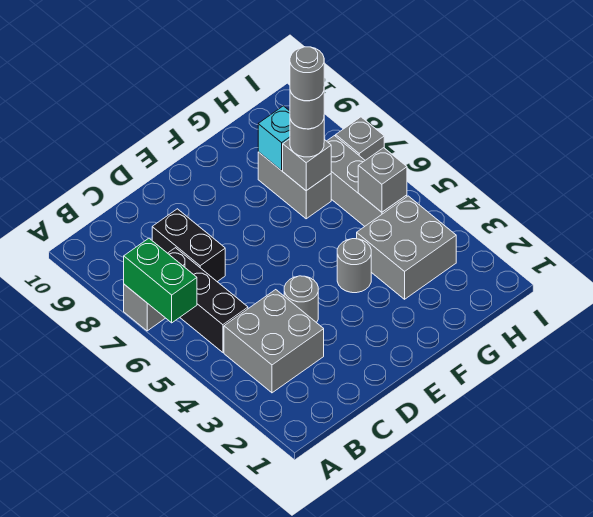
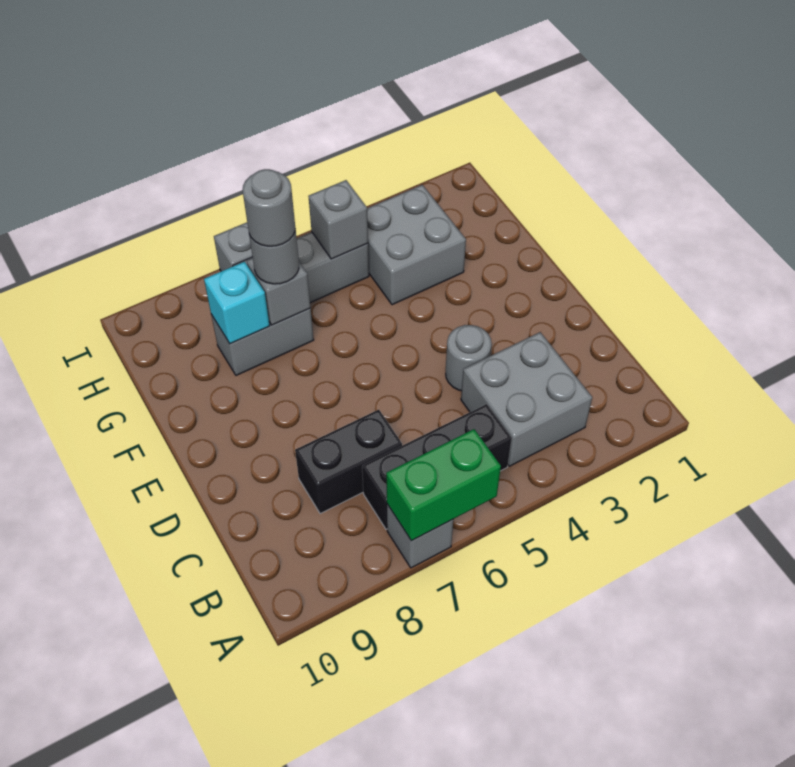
grey round brick F4 level 1 -> none
grey round brick G7 level 5 -> none

